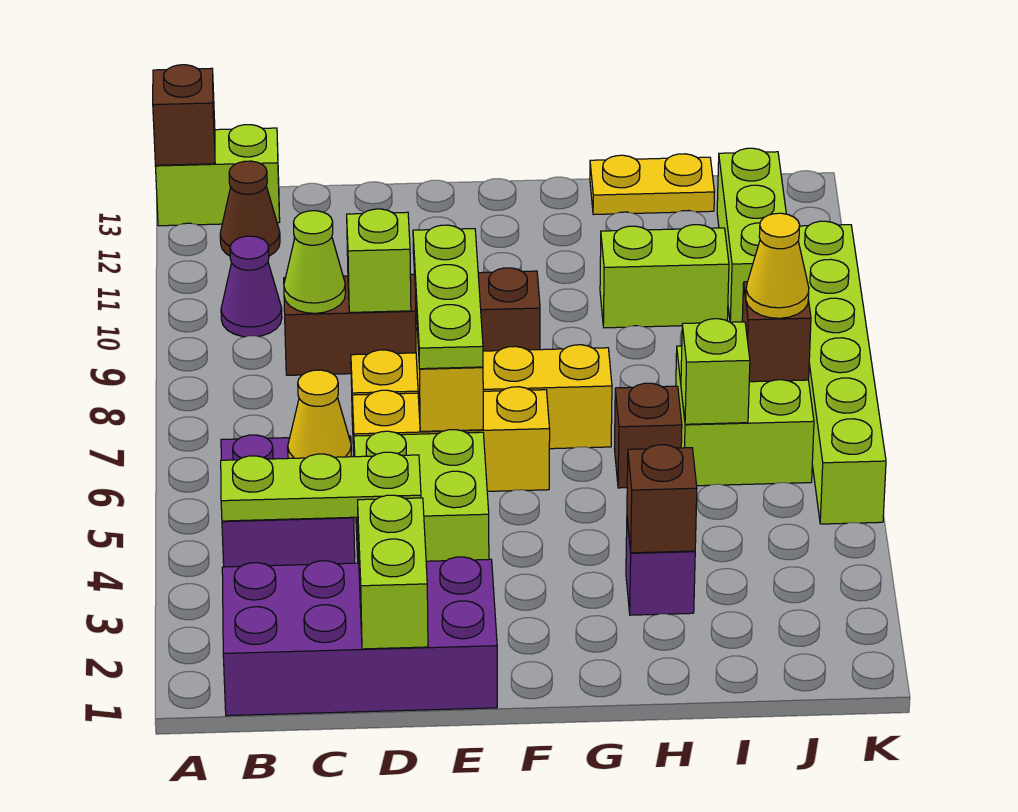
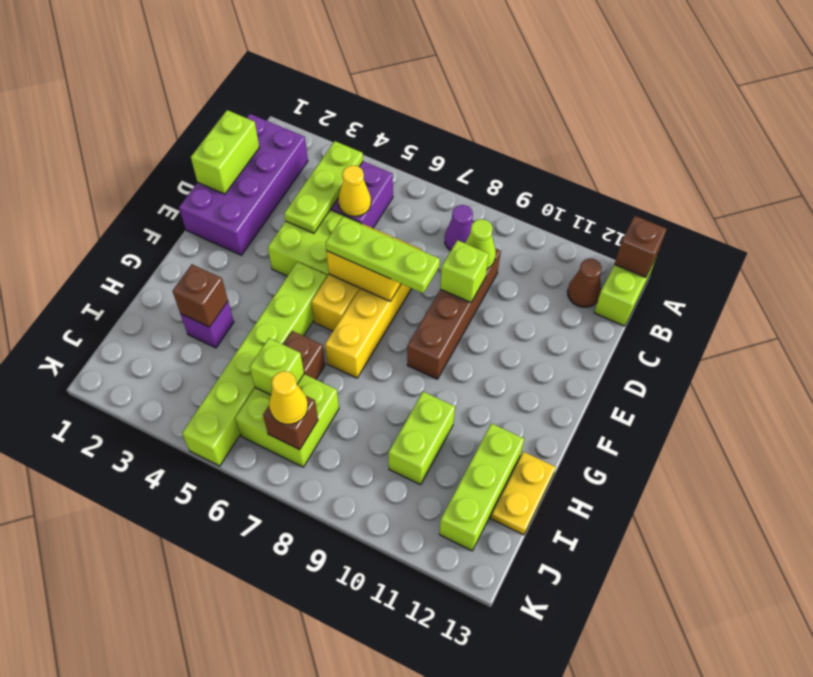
purple cone B10 level 1 -> purple cone B8 level 1
lime brick D1:D2 level 2 -> lime brick C1:D1 level 2
lime brick J10:J12 level 1 -> lime brick H12:J12 level 1
lime brick K5:K10 level 1 -> lime brick F5:K5 level 1

